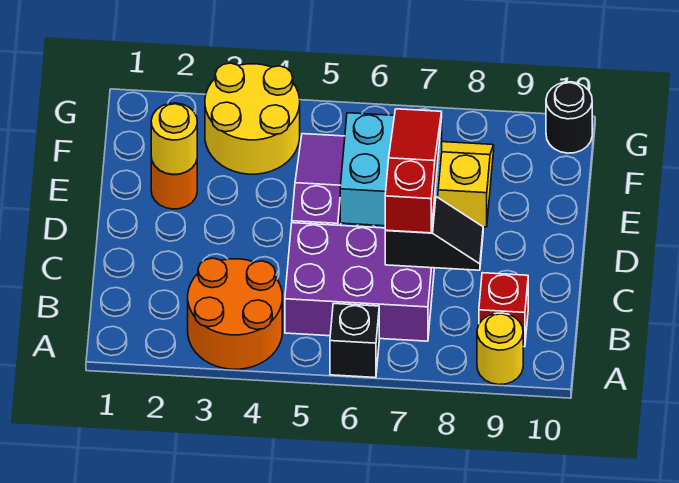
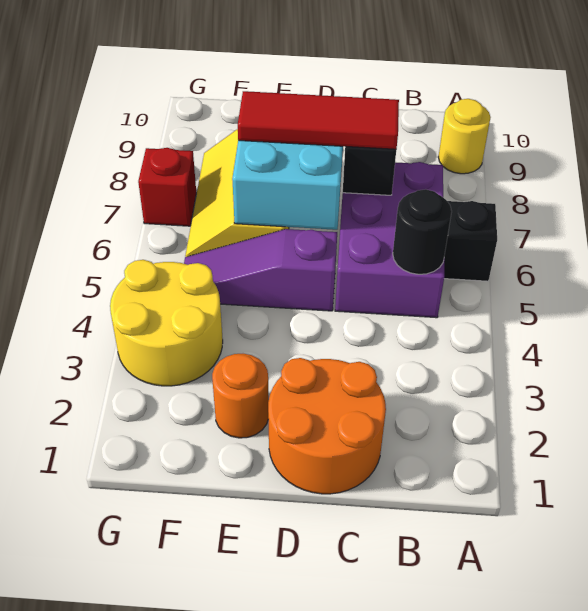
orange round brick A3:B4 level 1 -> orange round brick C1:D2 level 1
red brick B9 level 1 -> red brick G7 level 1
red slope C7:E7 level 3 top C -> red tile C7:E7 level 3
yellow round brick E2 level 2 -> none
black round brick G10 level 1 -> black round brick B5 level 2

